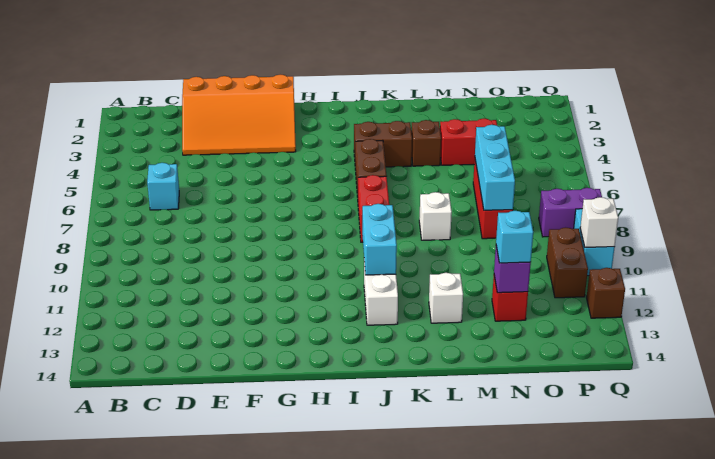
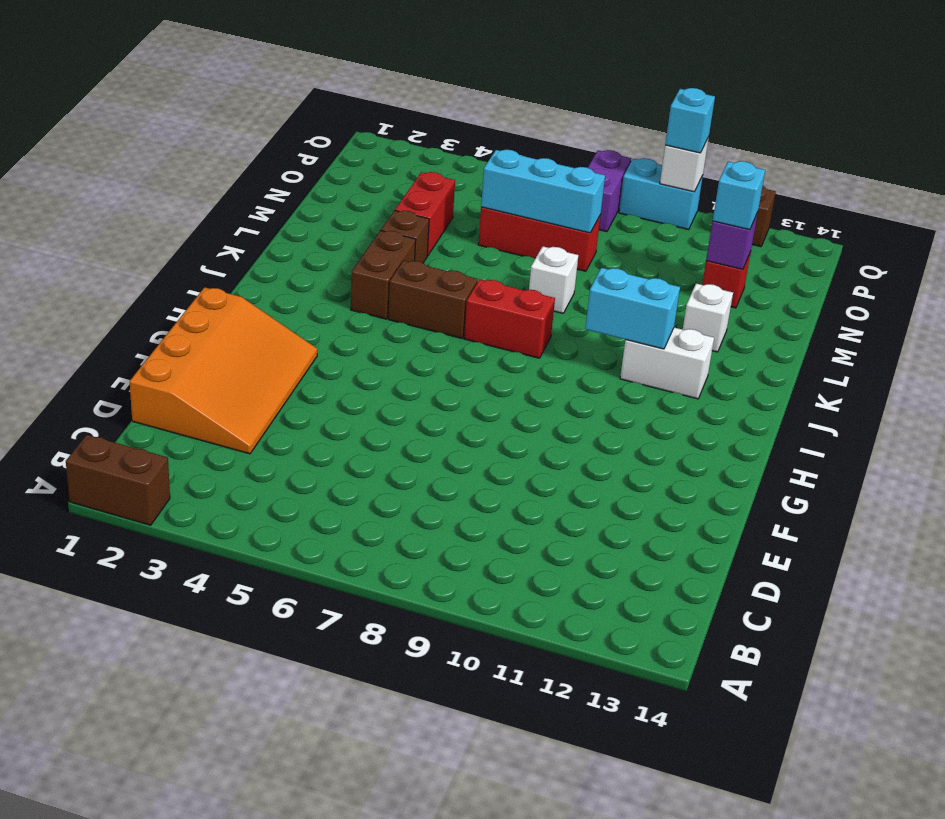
cyan brick C6 level 1 -> cyan brick Q10 level 3
brown brick P10:P11 level 1 -> brown brick A1:A2 level 1

